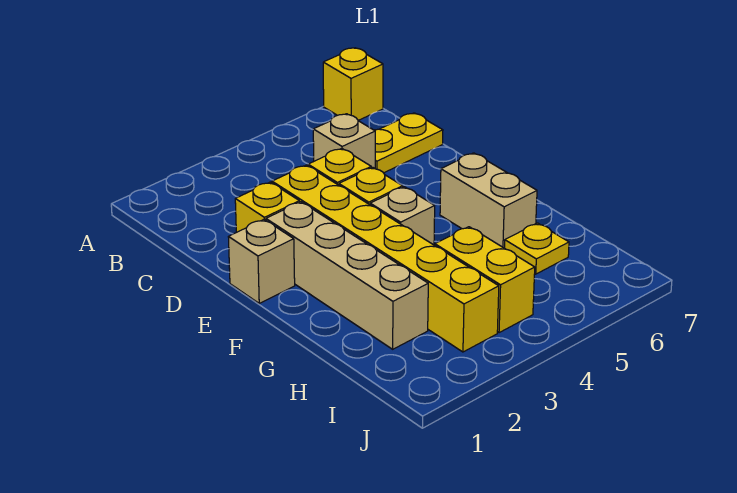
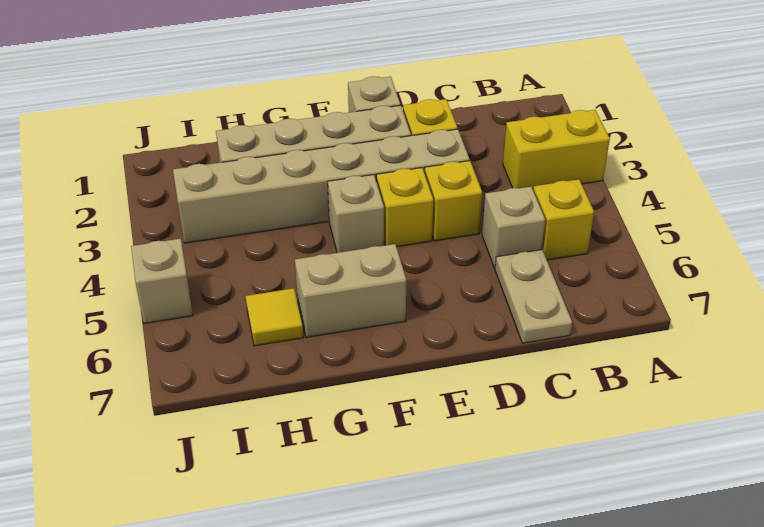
yellow brick A7 level 1 -> yellow brick B5 level 1
yellow plate C6:C7 level 1 -> tan plate C6:C7 level 1
yellow brick D3:I3 level 1 -> tan brick D3:I3 level 1
yellow brick H4:I4 level 1 -> yellow brick A3:B3 level 1
yellow plate H6 level 1 -> yellow tile H6 level 1
none -> tan brick J5 level 1

